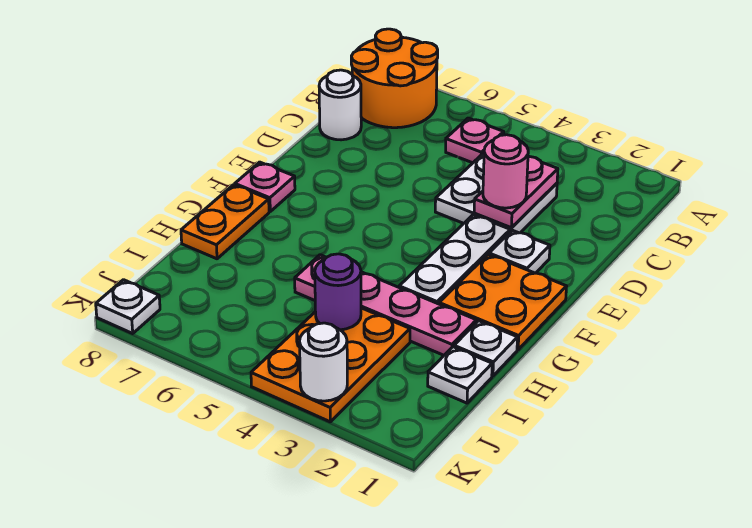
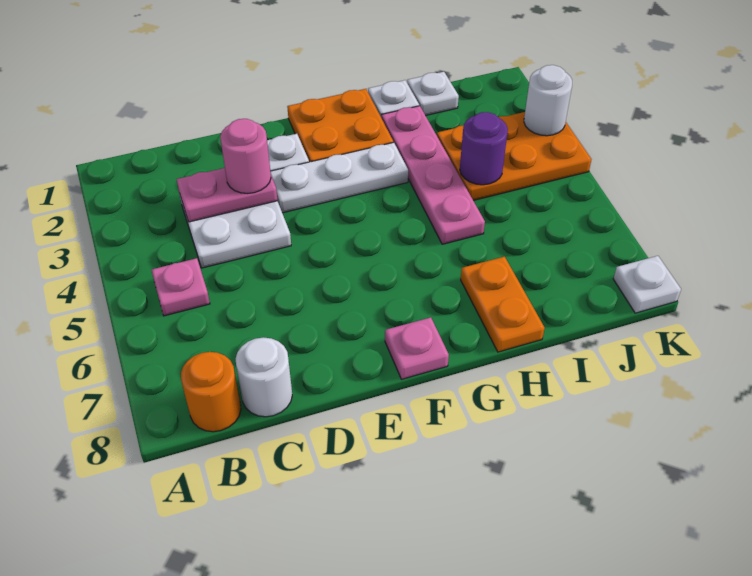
orange round brick A7:B8 level 1 -> orange round brick B8 level 1
orange plate G8:H8 level 1 -> orange plate H7:H8 level 1

